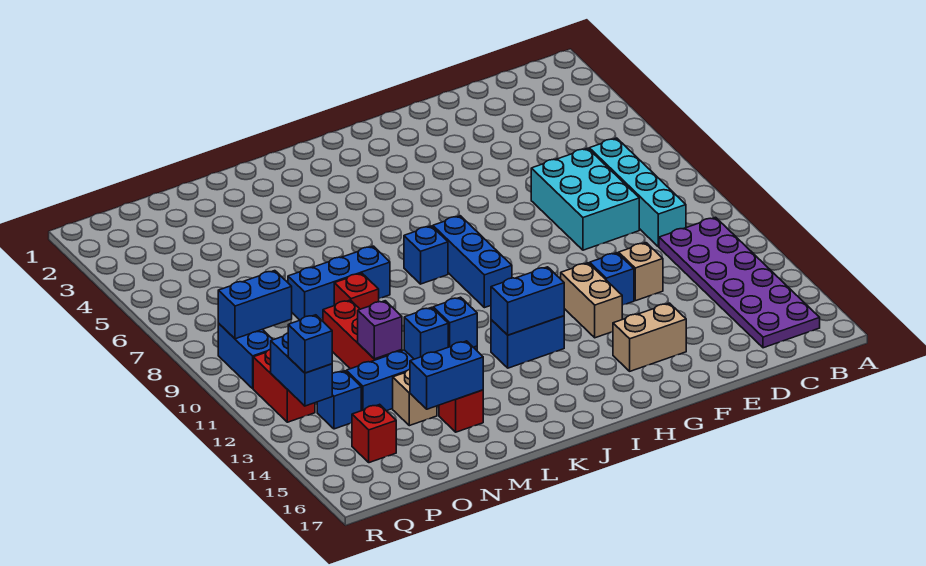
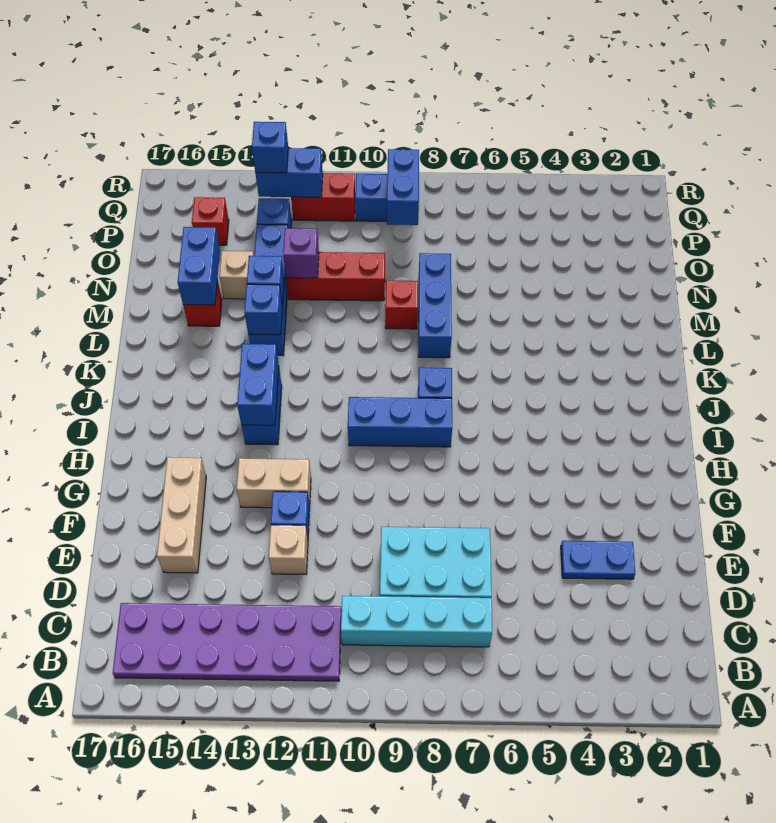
none -> blue plate E3:E4 level 1
tan brick F15:G15 level 1 -> tan brick E15:G15 level 1

